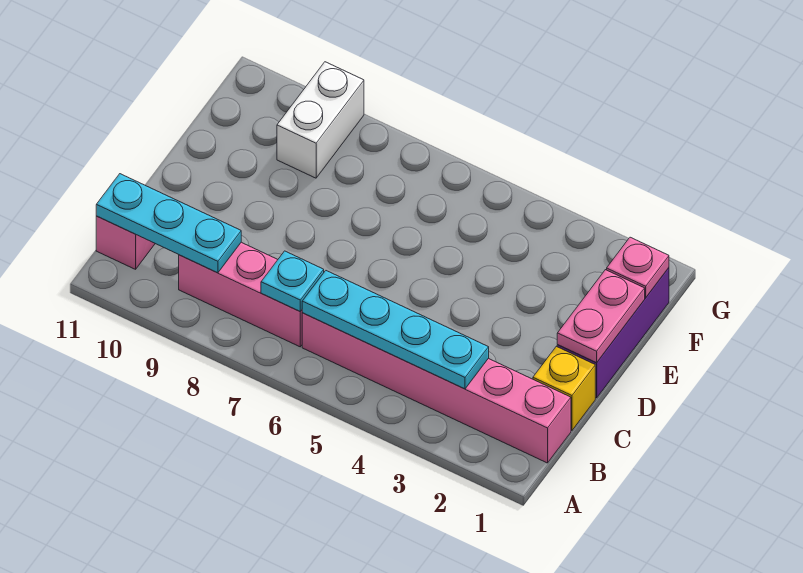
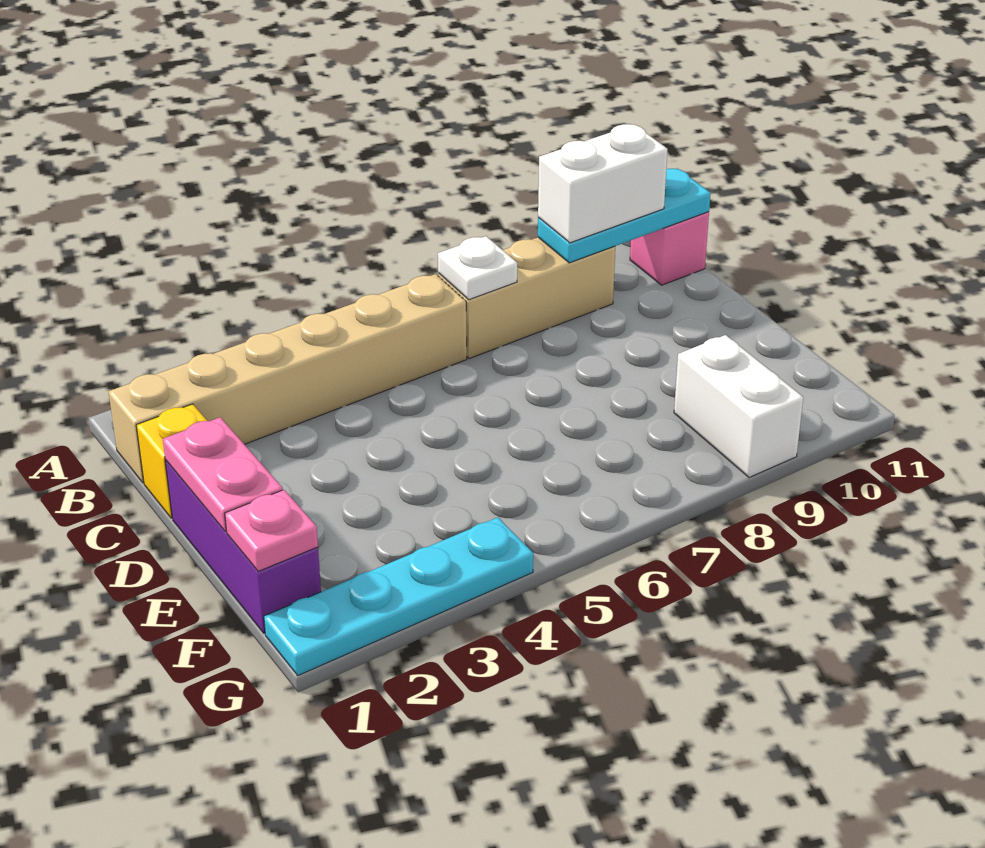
pink brick B1:B6 level 1 -> tan brick B1:B6 level 1
cyan plate B3:B6 level 2 -> cyan plate G1:G4 level 1
pink brick B7:B9 level 1 -> tan brick B7:B9 level 1
cyan plate B7 level 2 -> white plate B7 level 2
none -> white brick B9:B10 level 3

